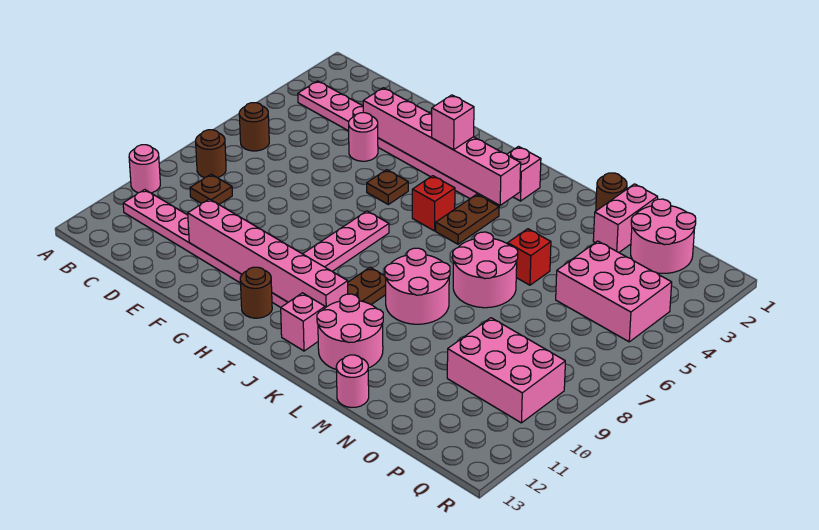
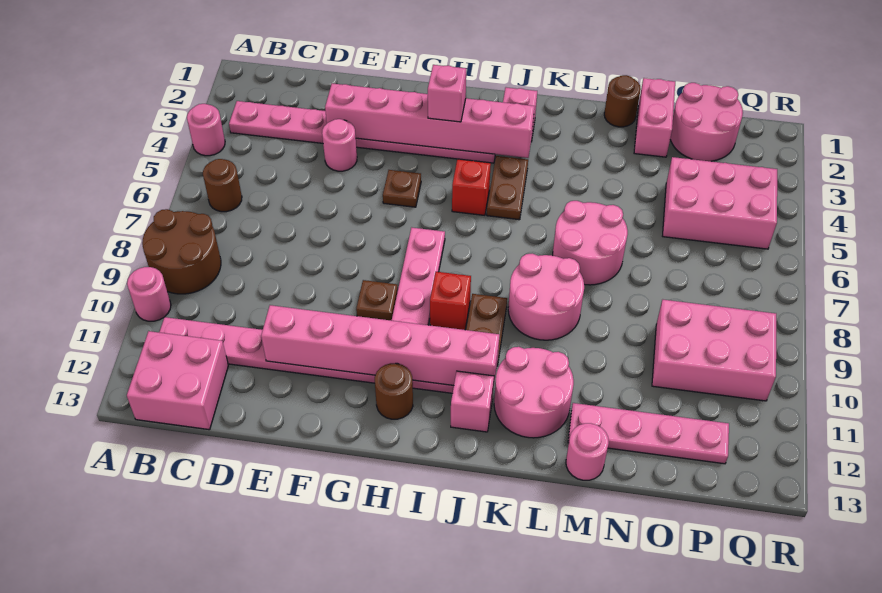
none -> pink round brick A4 level 1
brown round brick B8 level 1 -> brown round brick A8:B9 level 1
none -> pink brick B12:C13 level 1
brown plate C9 level 1 -> brown plate G9 level 1
red brick M5 level 1 -> red brick I9 level 1
none -> pink plate M12:P12 level 1

